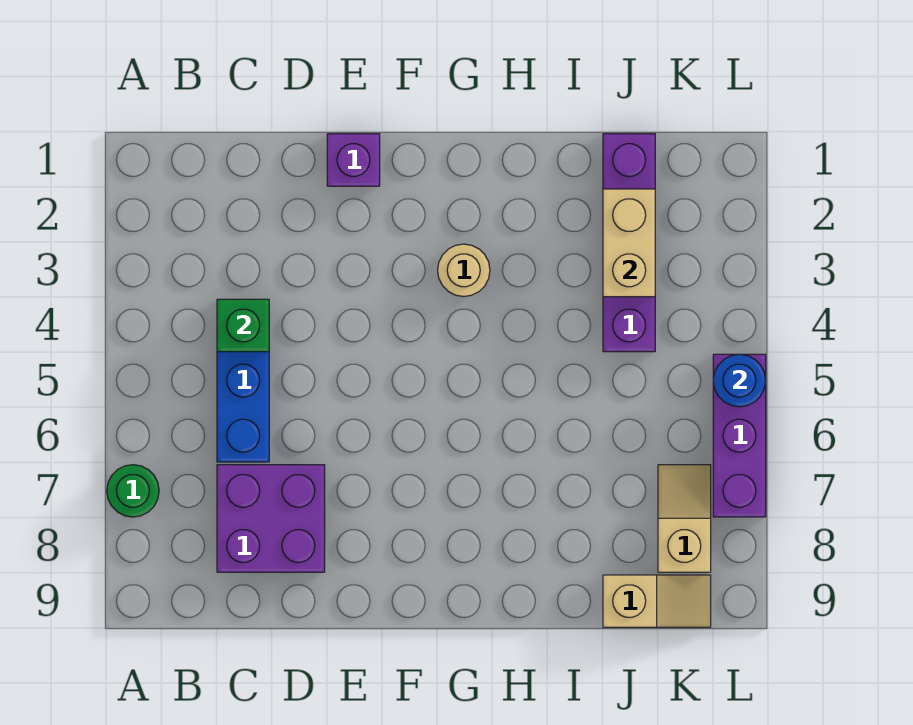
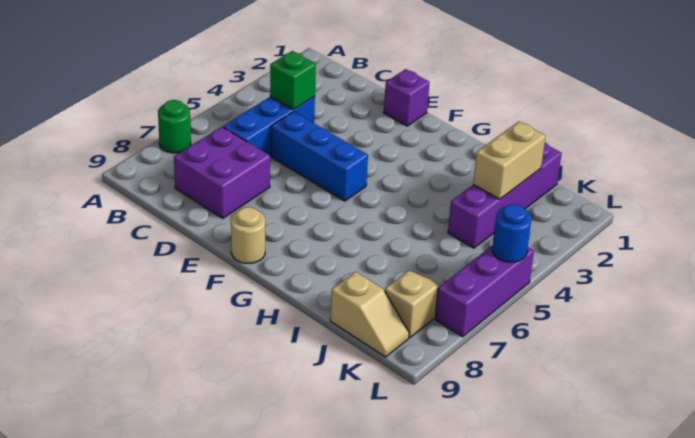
none -> blue brick D5:F5 level 1
tan round brick G3 level 1 -> tan round brick F9 level 1

